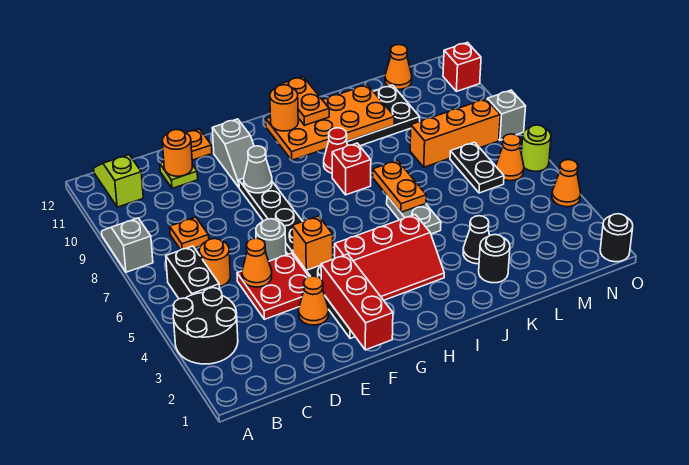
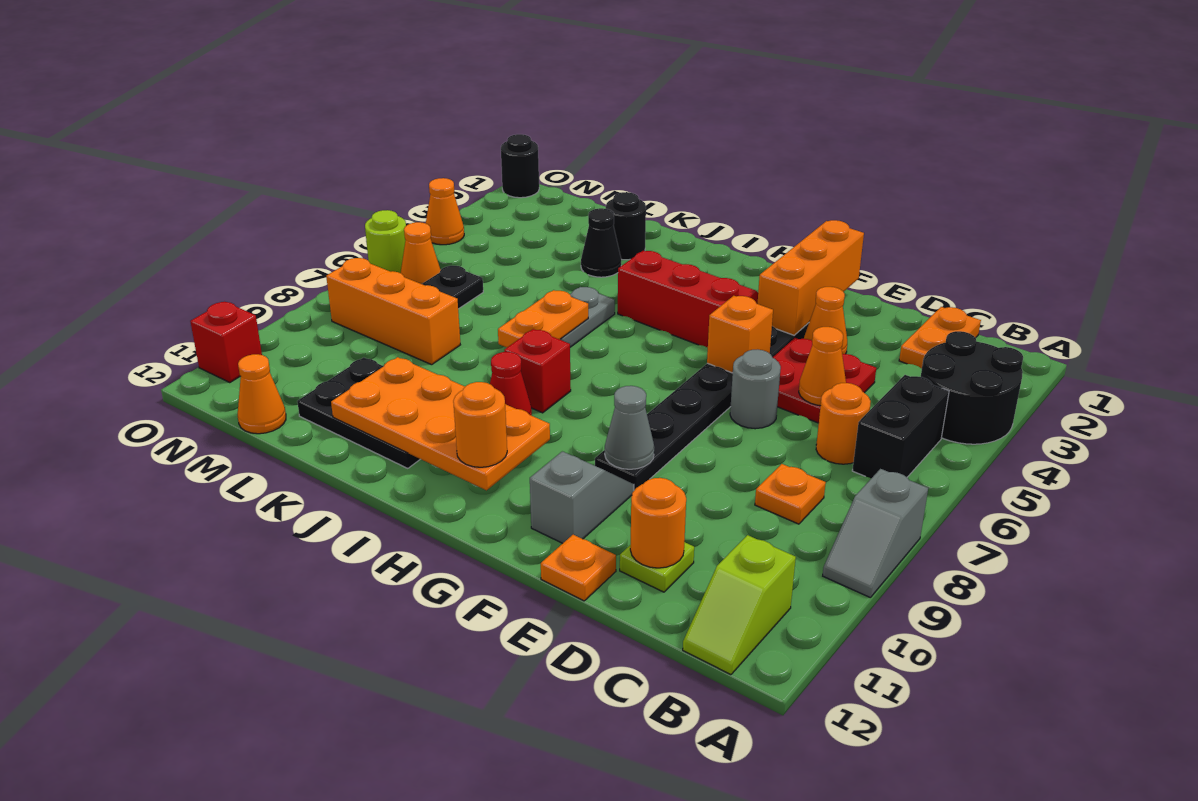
red brick F1:F3 level 2 -> orange brick F1:F3 level 2
orange plate I11:I12 level 3 -> orange plate C1:C2 level 1
grey brick O8 level 1 -> none

